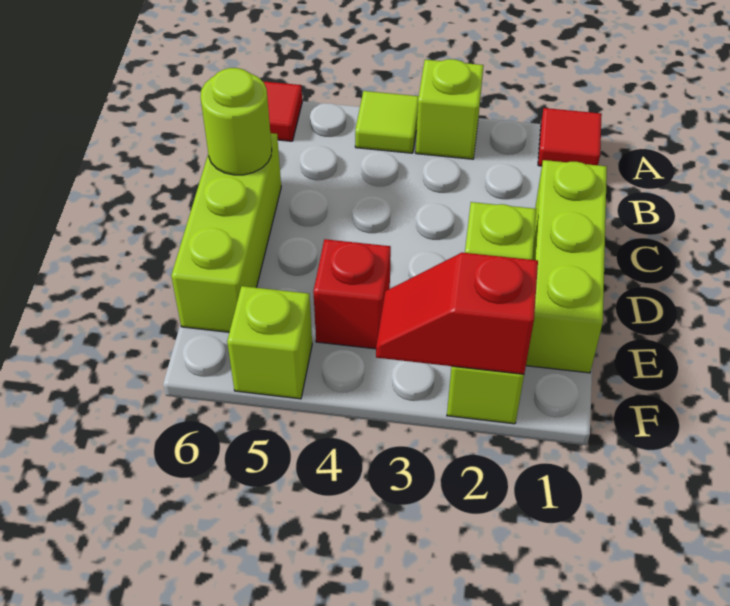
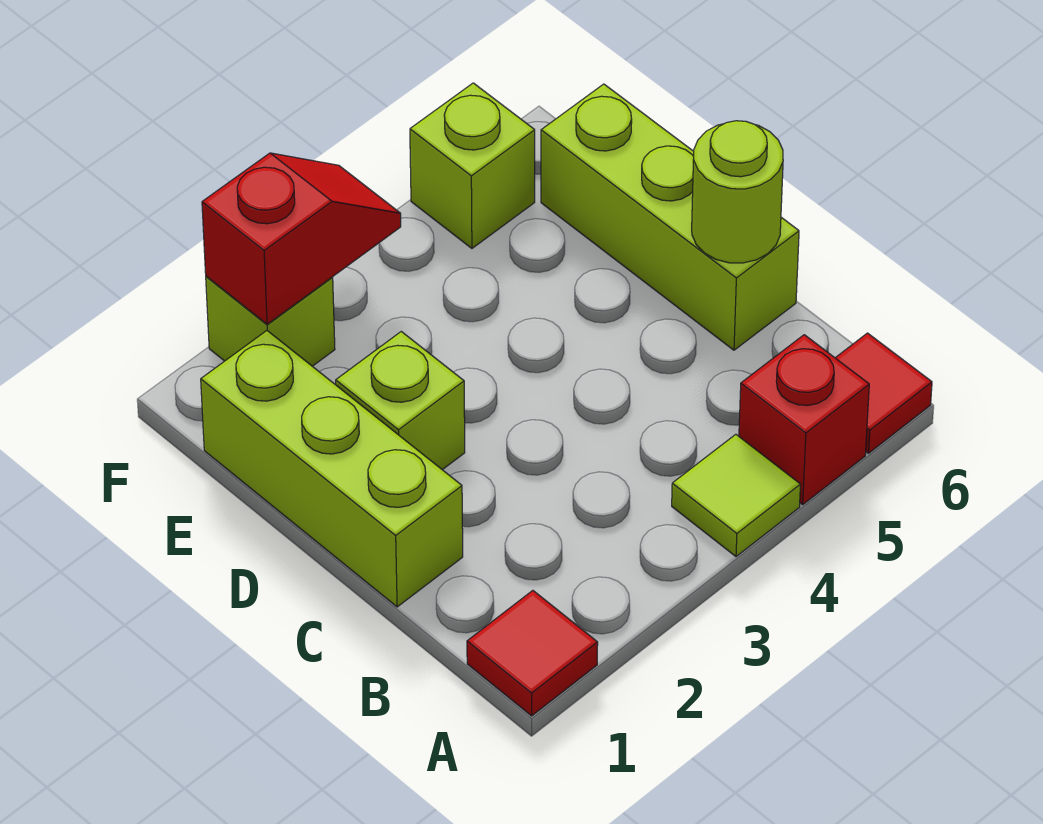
lime brick A3 level 1 -> none
red brick E4 level 1 -> red brick A5 level 1

